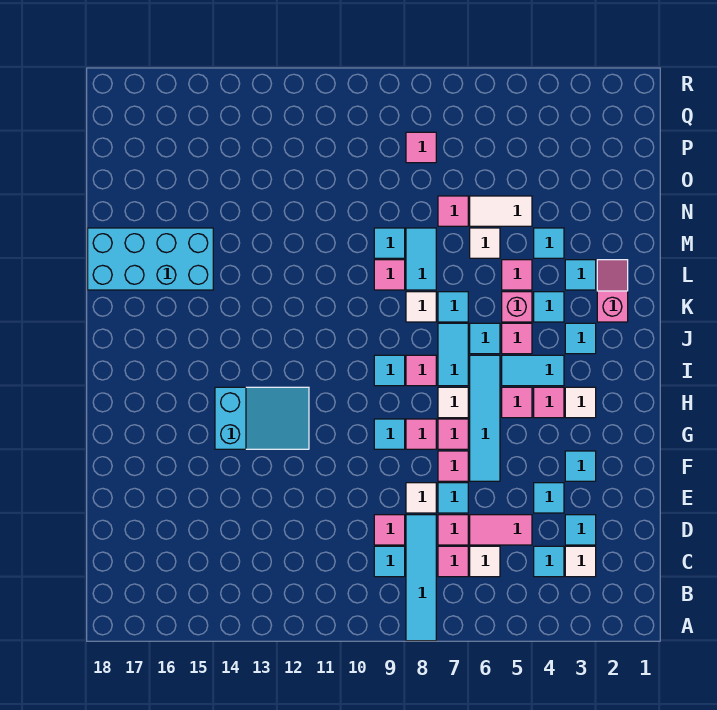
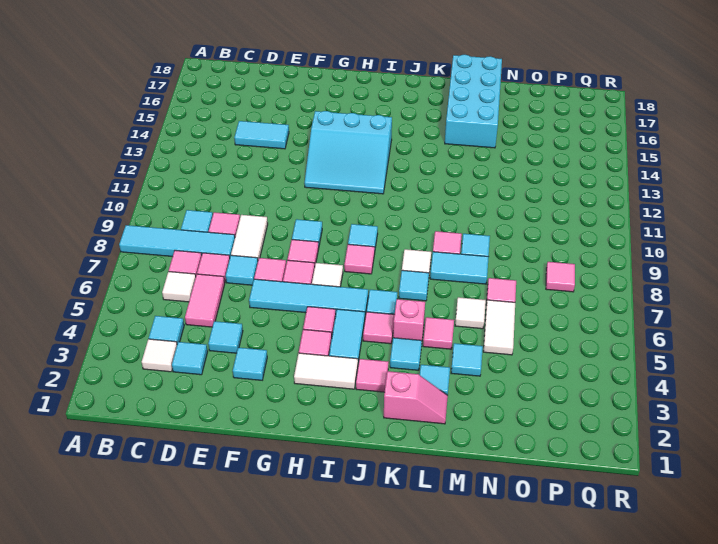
white tile E8 level 1 -> white tile E8:E9 level 1
cyan slope G12:H14 level 1 top 14 -> cyan slope G12:I14 level 1 top 14
white tile H3 level 1 -> white tile H3:I3 level 1
cyan tile I7:J7 level 1 -> cyan tile D14:E14 level 1
cyan tile J3 level 1 -> pink tile J3 level 1

